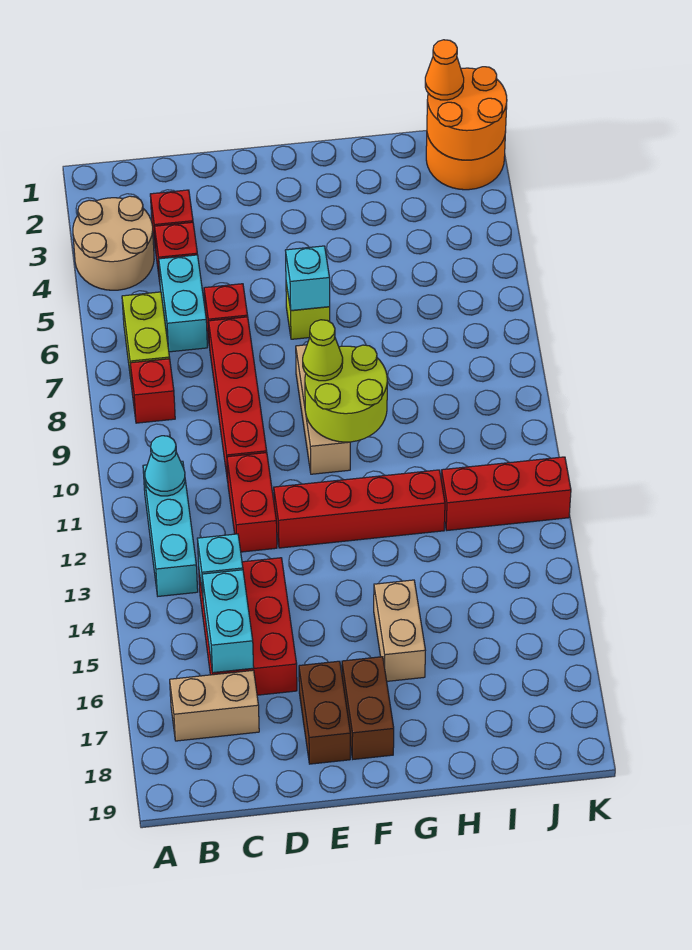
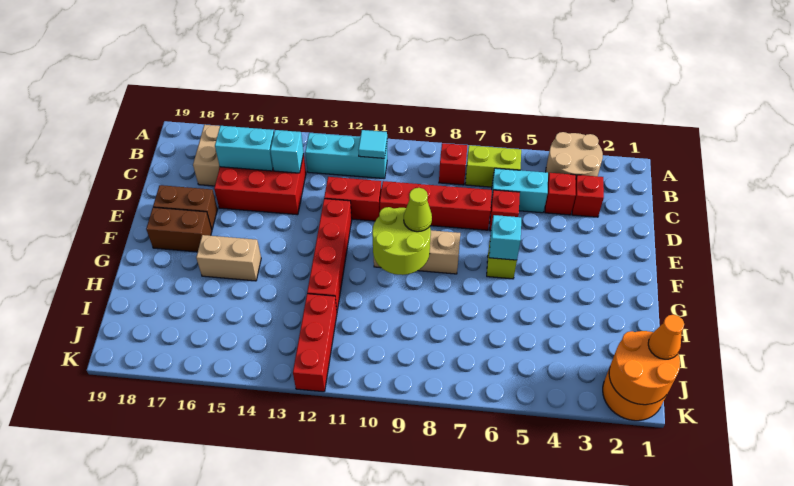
cyan cone B11 level 2 -> cyan tile B11 level 2

